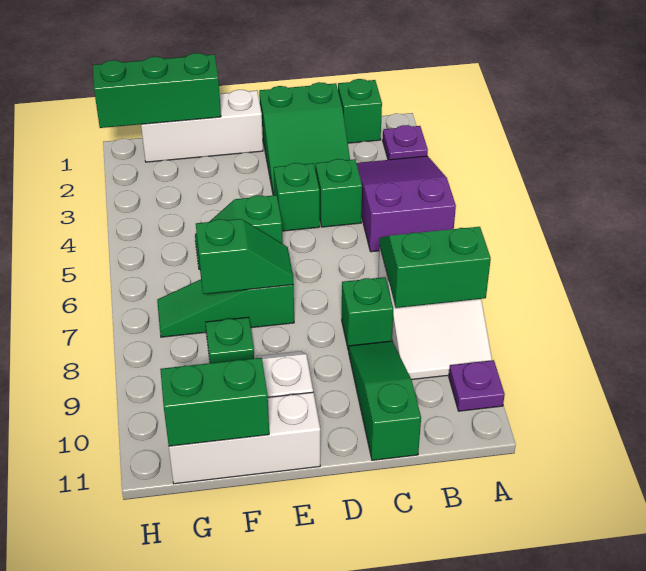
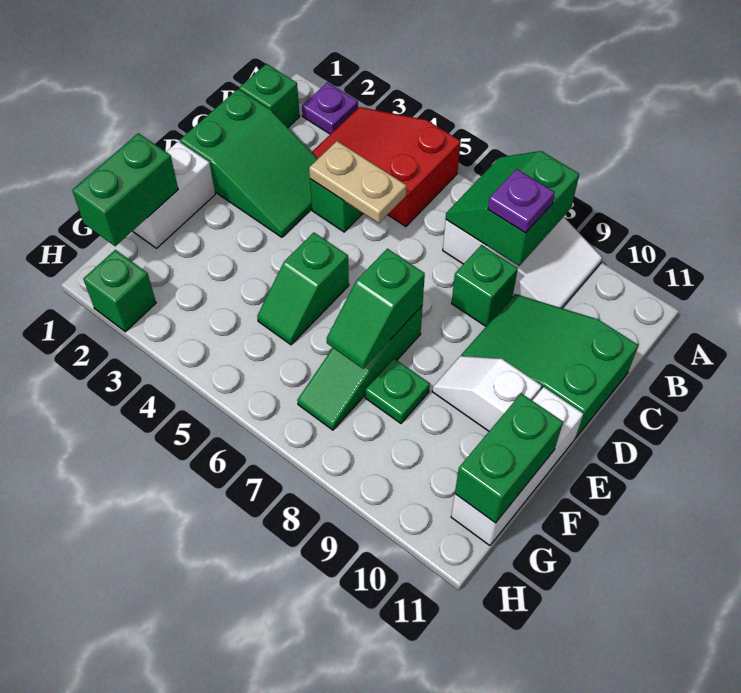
purple slope A3:B5 level 1 top 5 -> red slope A3:B5 level 1 top 5
purple plate A10 level 1 -> purple plate B8 level 3
none -> tan plate C4:C5 level 2
green slope C9:C11 level 1 top 11 -> green slope C9:D11 level 1 top 11
green brick D4 level 1 -> green brick H2 level 1
white brick E1:G1 level 1 -> white brick E1:F1 level 1
green slope E7:F7 level 2 top F -> green slope E7:F7 level 2 top E
green brick F1:H1 level 2 -> green brick F1:G1 level 2

